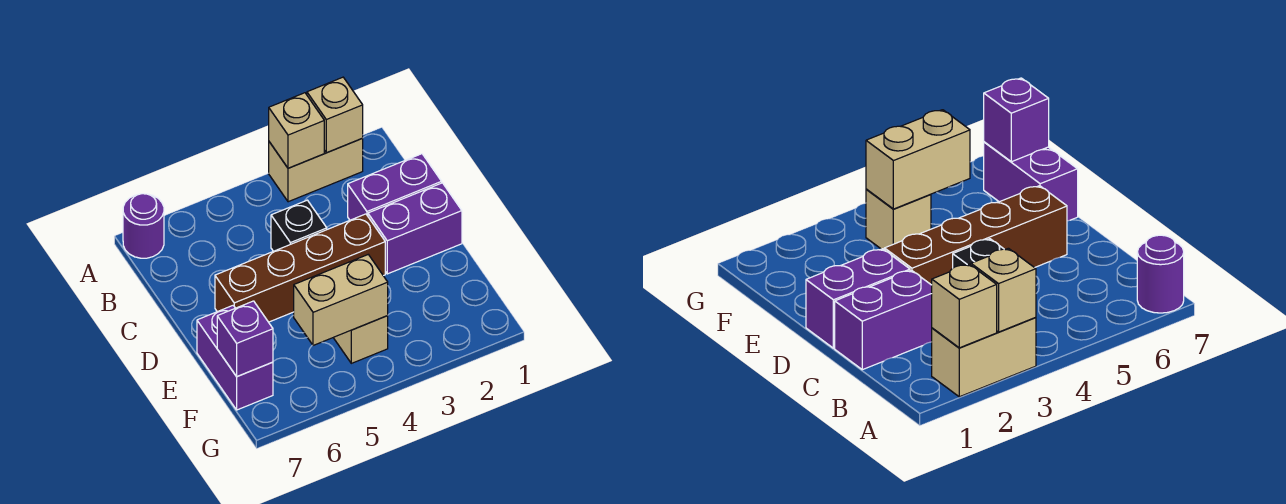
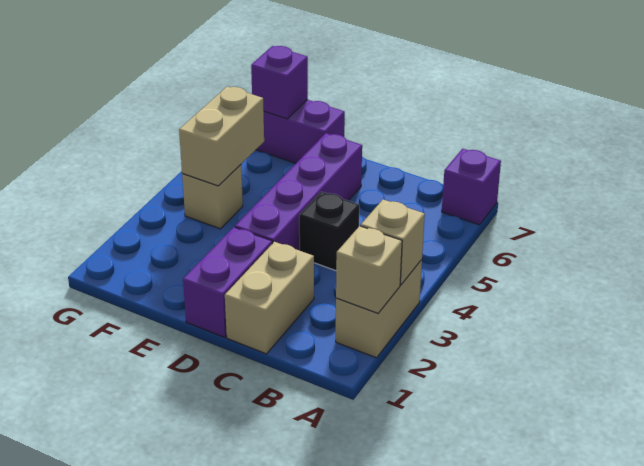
purple round brick A7 level 1 -> purple brick A7 level 1
purple brick C1:C2 level 1 -> tan brick C1:C2 level 1
brown brick D3:D6 level 1 -> purple brick D3:D6 level 1

